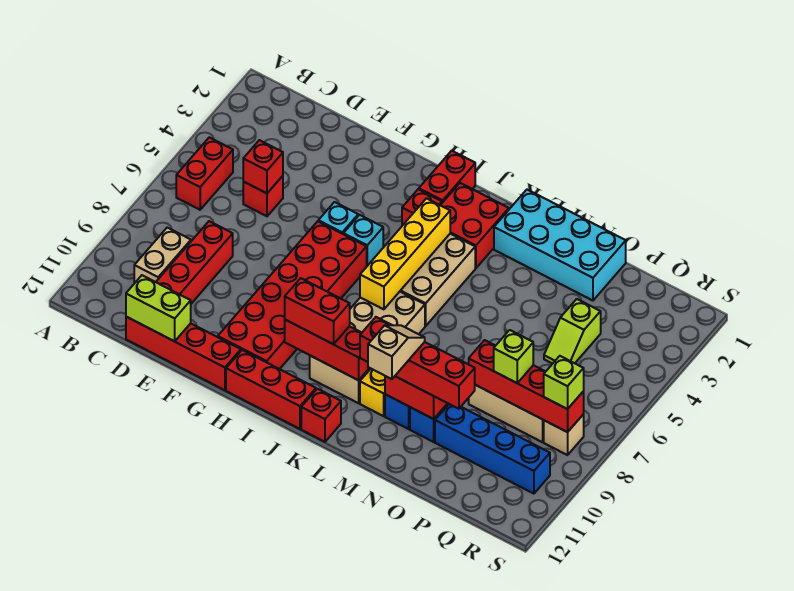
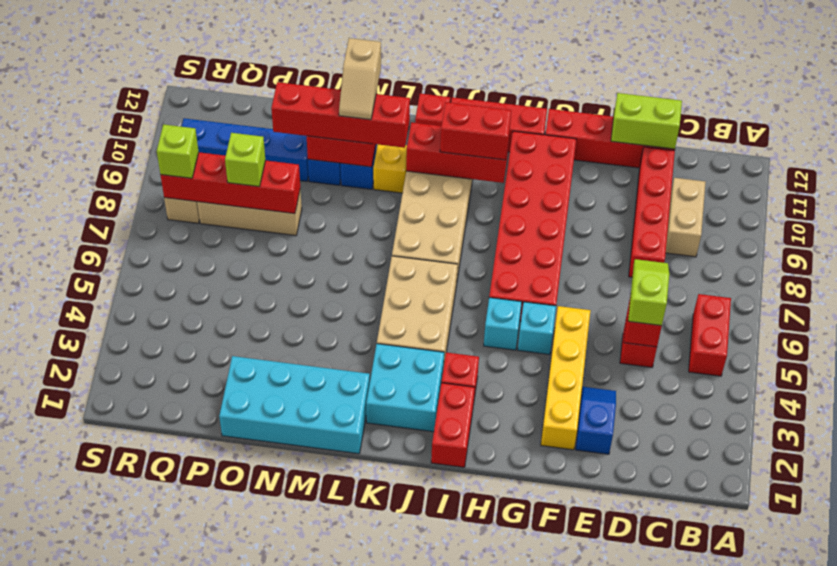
none -> blue slope E2:E3 level 1 top 2
red brick J2:K3 level 1 -> cyan brick J2:K3 level 1
yellow brick J4:J7 level 2 -> yellow brick F2:F5 level 1
lime slope P4:P5 level 1 top 4 -> lime slope D5:D6 level 3 top 5

